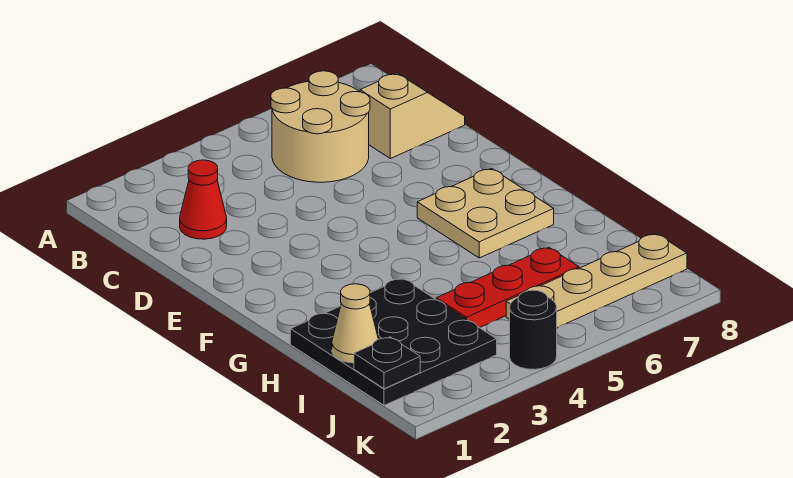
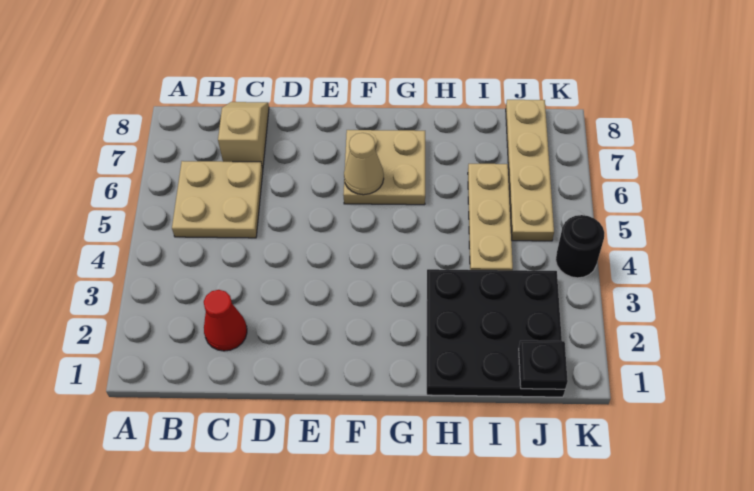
tan round brick B5:C6 level 1 -> tan plate B5:C6 level 1
tan cone I1 level 2 -> tan cone F6 level 2
red plate I4:I6 level 1 -> tan plate I4:I6 level 1

